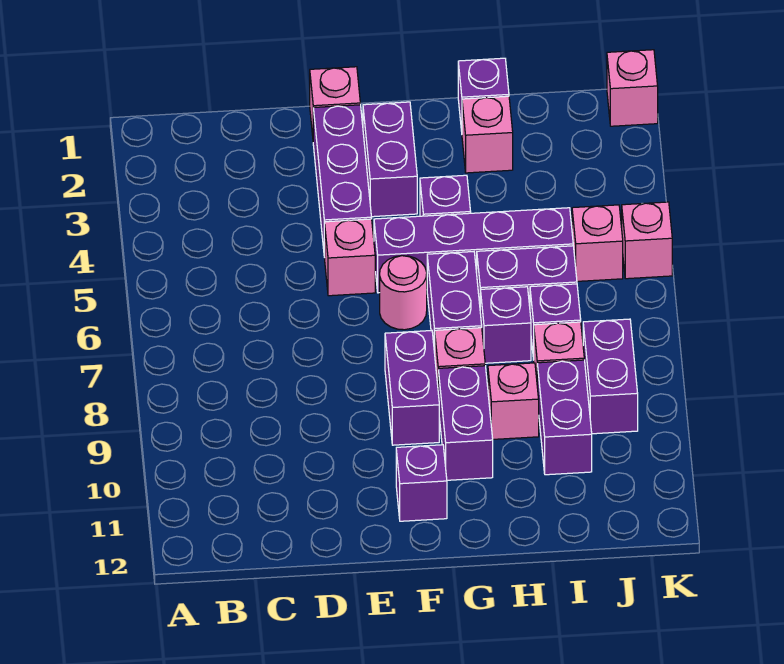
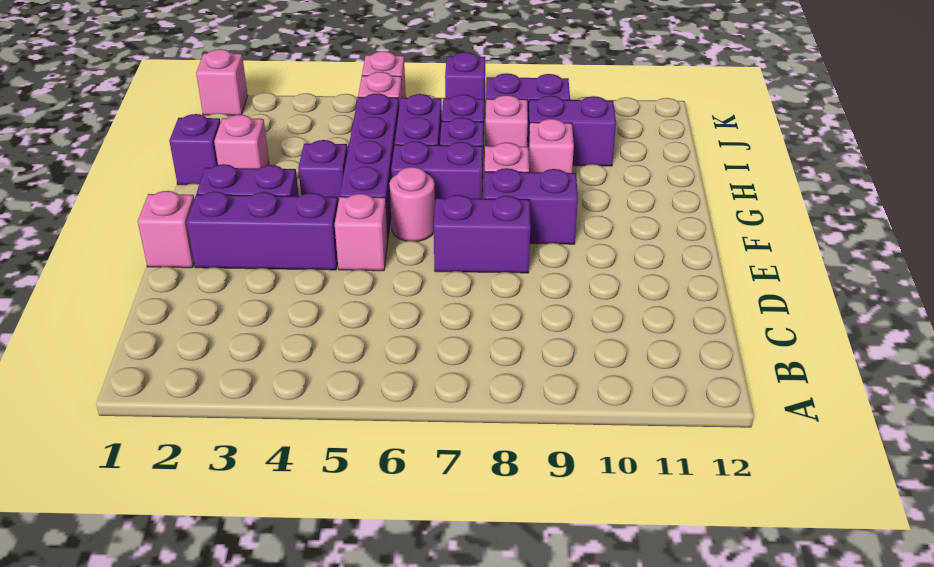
purple brick F11 level 1 -> purple brick K7 level 1
purple brick G9:G10 level 1 -> purple brick E7:E8 level 1

